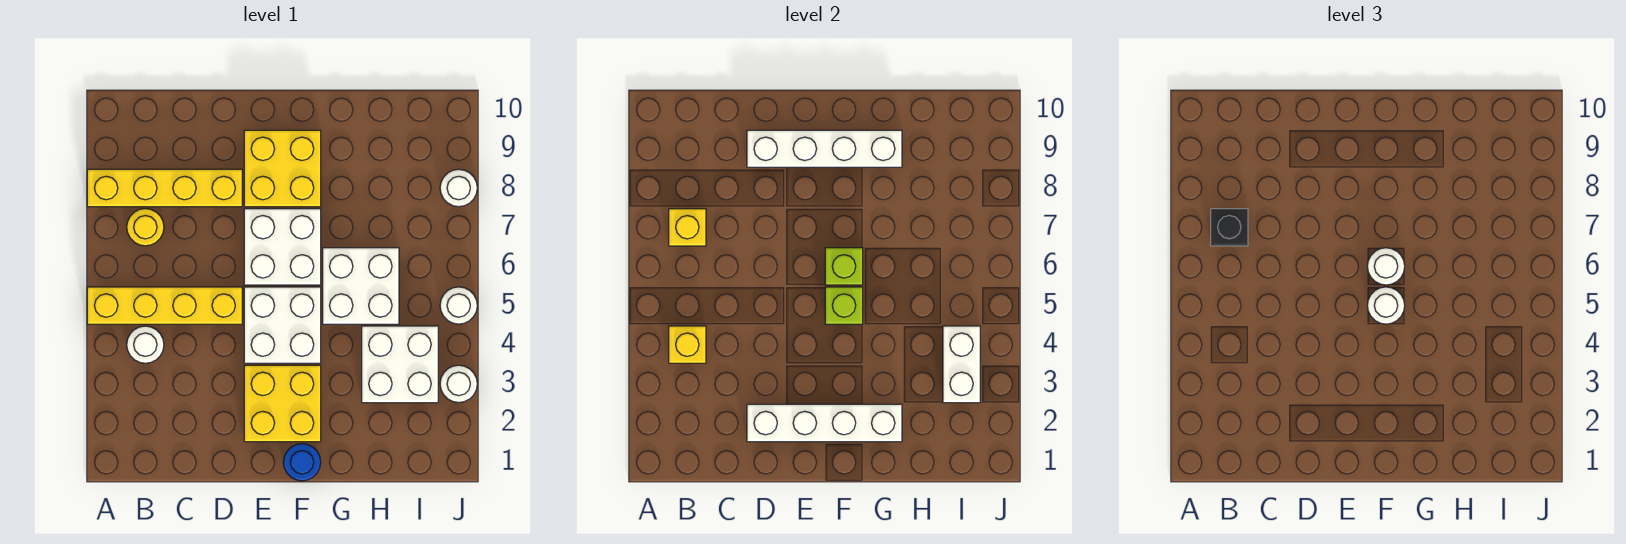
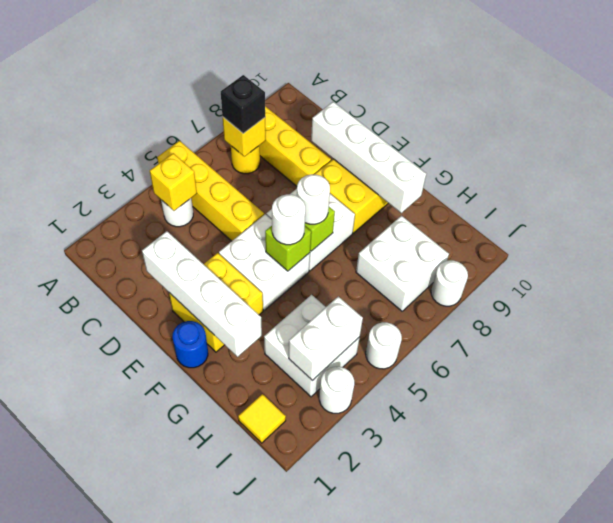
white brick G5:H6 level 1 -> white brick H7:I8 level 1
none -> yellow tile I1 level 1

